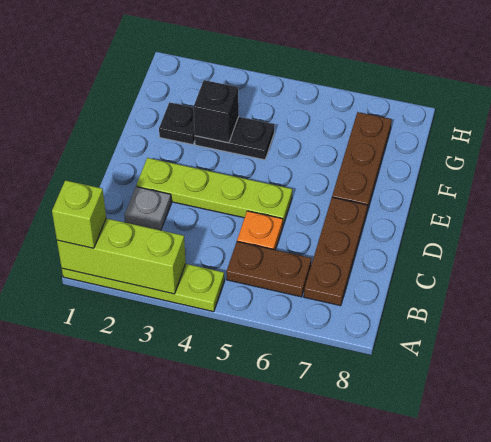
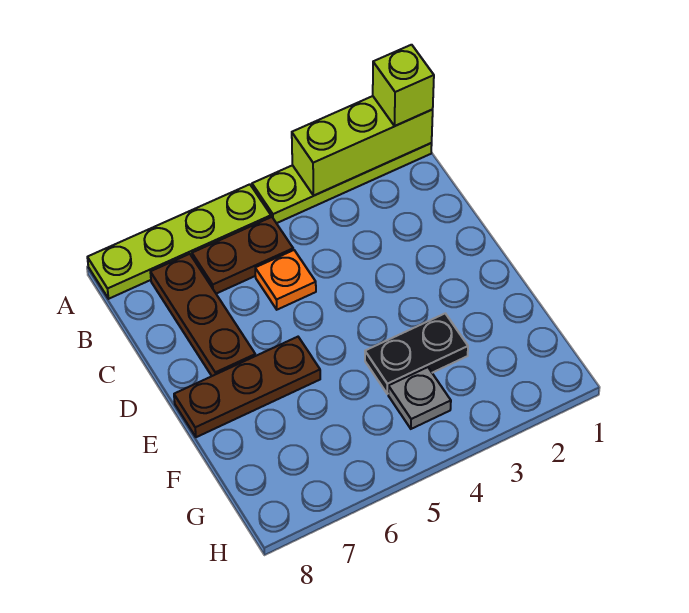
grey plate C2 level 1 -> grey plate G4 level 1
lime plate D2:D5 level 1 -> lime plate A5:A8 level 1
brown plate E7:G7 level 1 -> brown plate E6:E8 level 1
black plate F2 level 1 -> none
black brick F3 level 2 -> none

